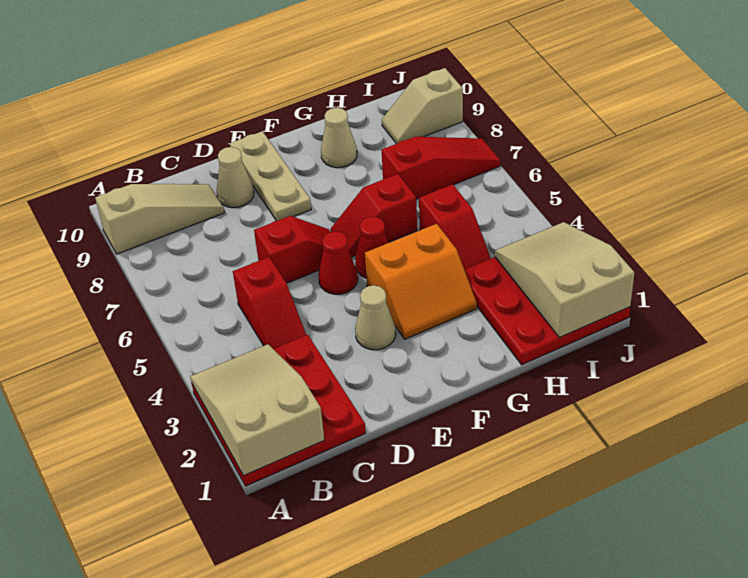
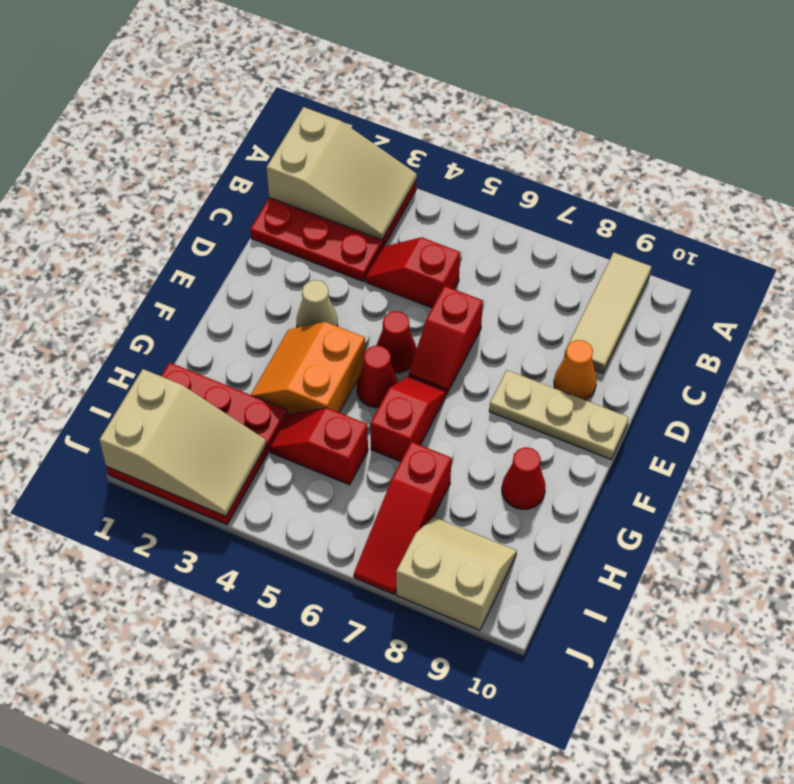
tan slope A9:C9 level 1 top A -> tan tile A9:C9 level 1
tan cone D9 level 1 -> orange cone D9 level 1
tan cone G9 level 1 -> red cone G9 level 1
tan slope I9:J9 level 1 top J -> tan slope I8:J9 level 1 top J

